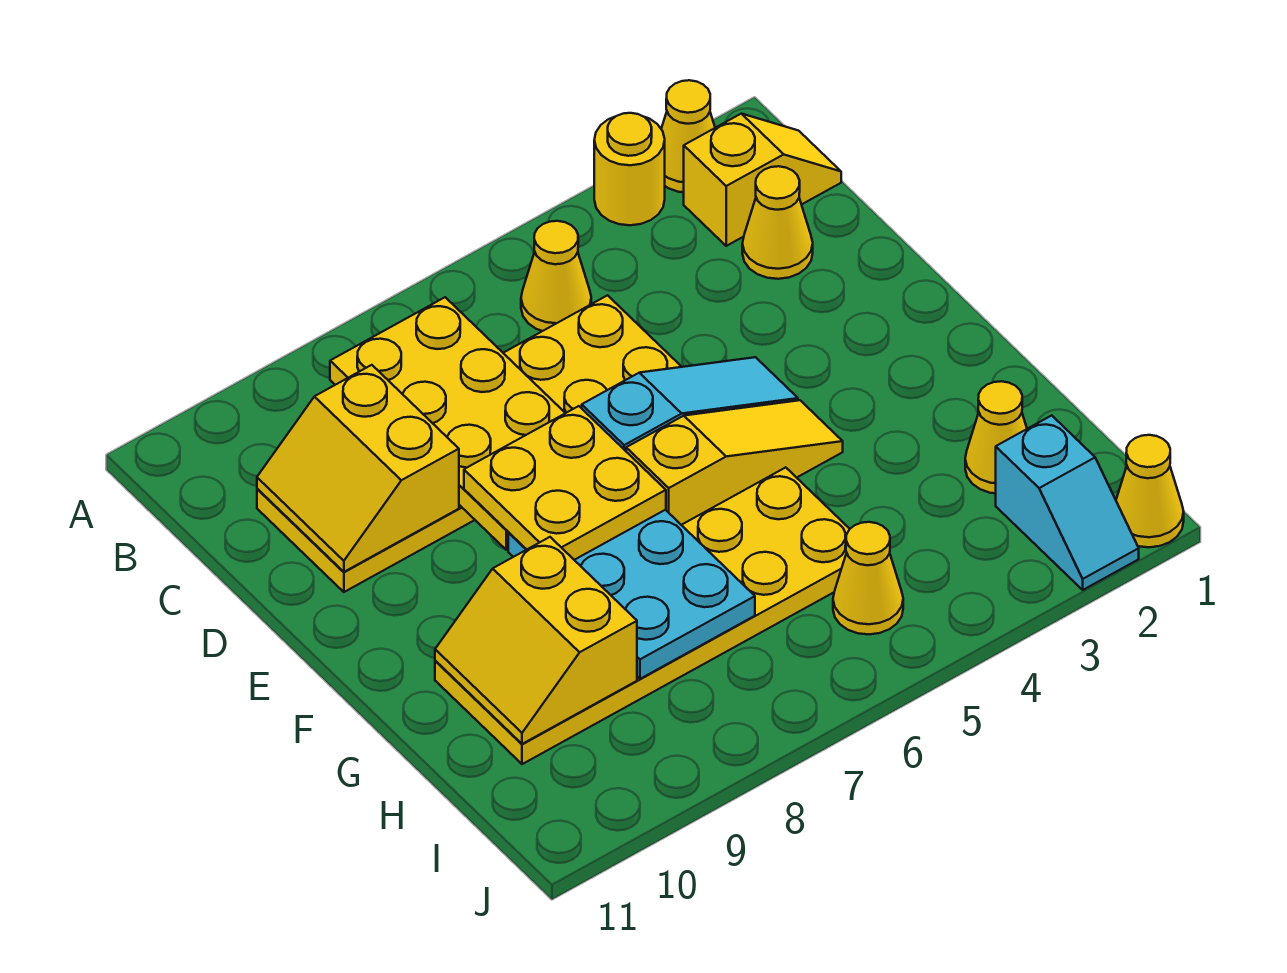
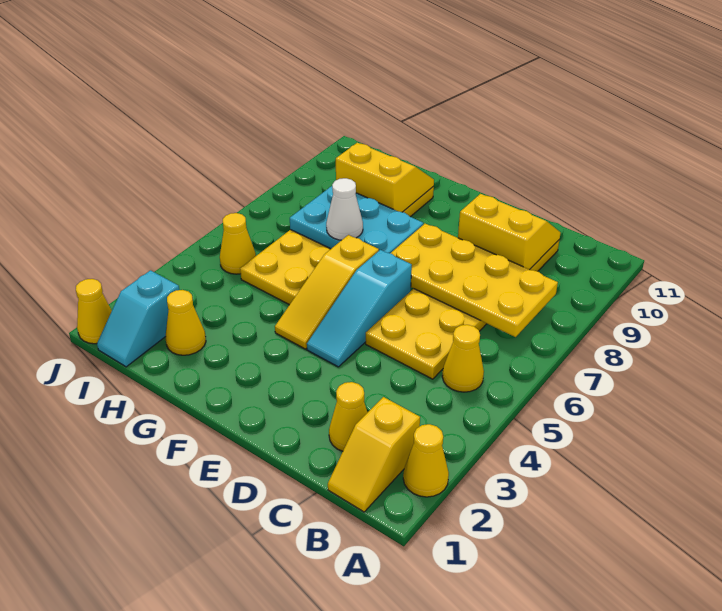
yellow round brick A3 level 1 -> none
yellow plate E7:F8 level 3 -> none
none -> white cone G7 level 3
cyan slope I2:J2 level 1 top I -> cyan slope I1:I2 level 1 top 2

